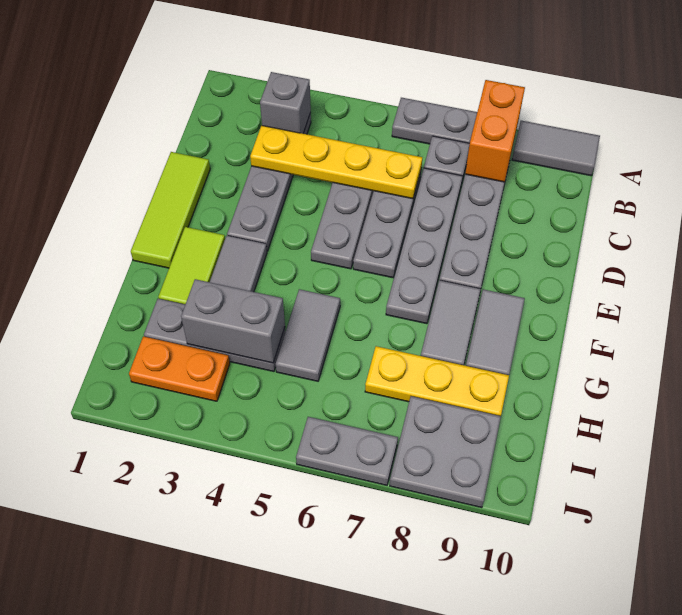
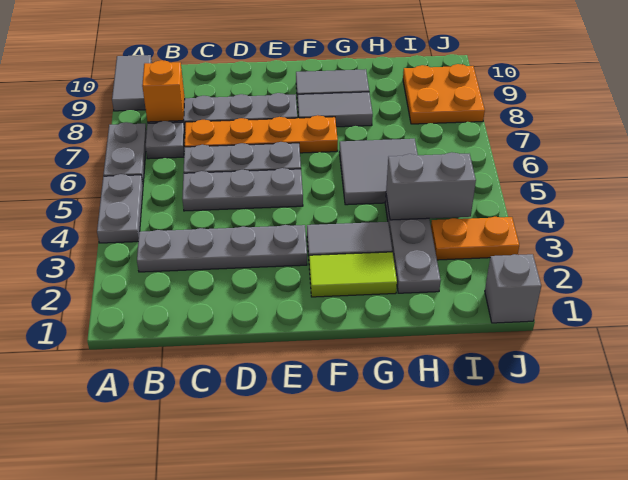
orange brick A8:B8 level 2 -> orange brick B8 level 2
grey brick B3 level 2 -> grey brick J1 level 1
yellow plate C3:C6 level 2 -> none
grey plate C7:F7 level 1 -> orange plate C7:F7 level 1
lime tile D1:F1 level 1 -> none
grey tile G5:H5 level 1 -> grey tile G5:H6 level 1
grey brick H3:H4 level 2 -> grey brick H4:I4 level 2
yellow plate H7:H9 level 1 -> none
orange plate I2:I3 level 1 -> orange plate I3:J3 level 1
grey plate I8:J9 level 1 -> orange plate I8:J9 level 1
grey plate J6:J7 level 1 -> grey plate A4:A5 level 1

